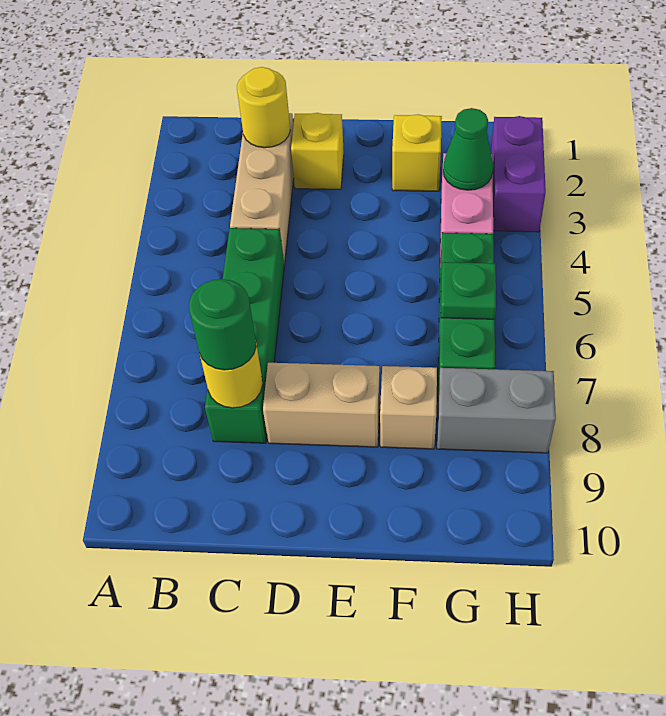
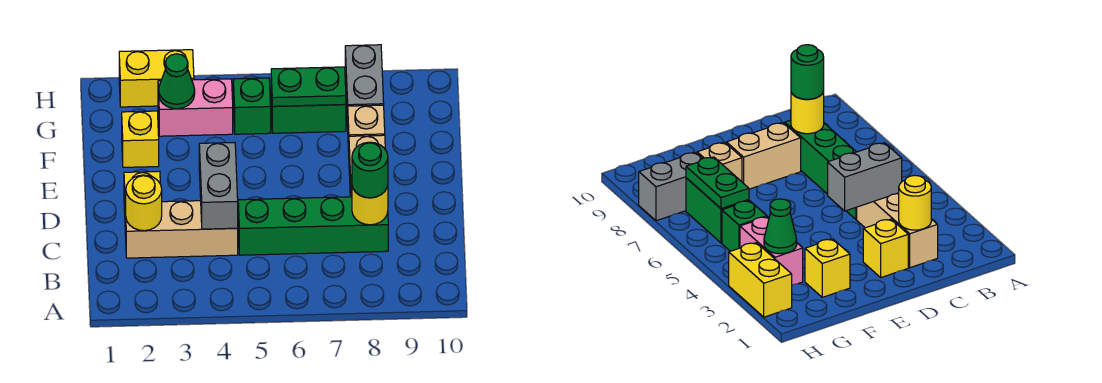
none -> grey brick C4:D4 level 2
green plate G6 level 2 -> green plate G6:G7 level 2
purple brick H2:H3 level 1 -> yellow brick H2:H3 level 1

